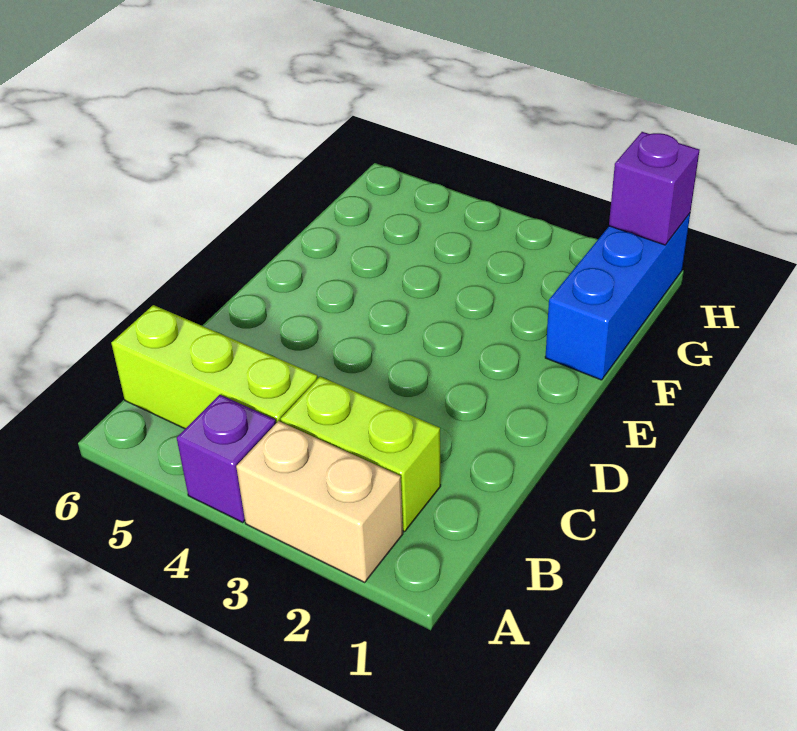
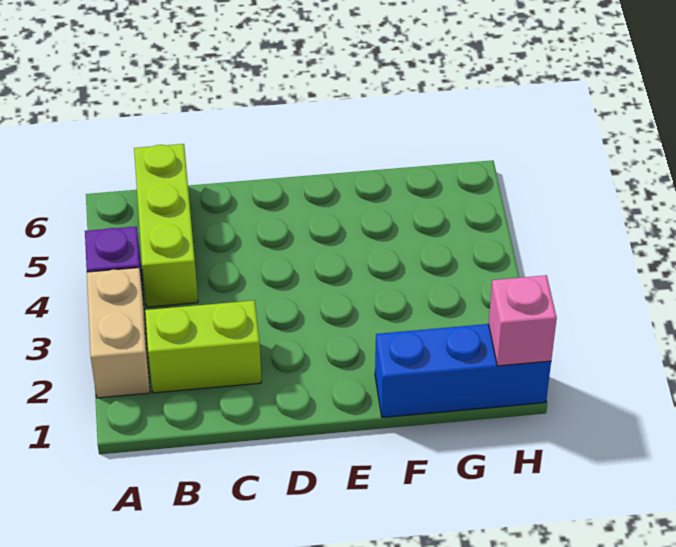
lime brick B2:B3 level 1 -> lime brick B2:C2 level 1
purple brick H1 level 2 -> pink brick H1 level 2

